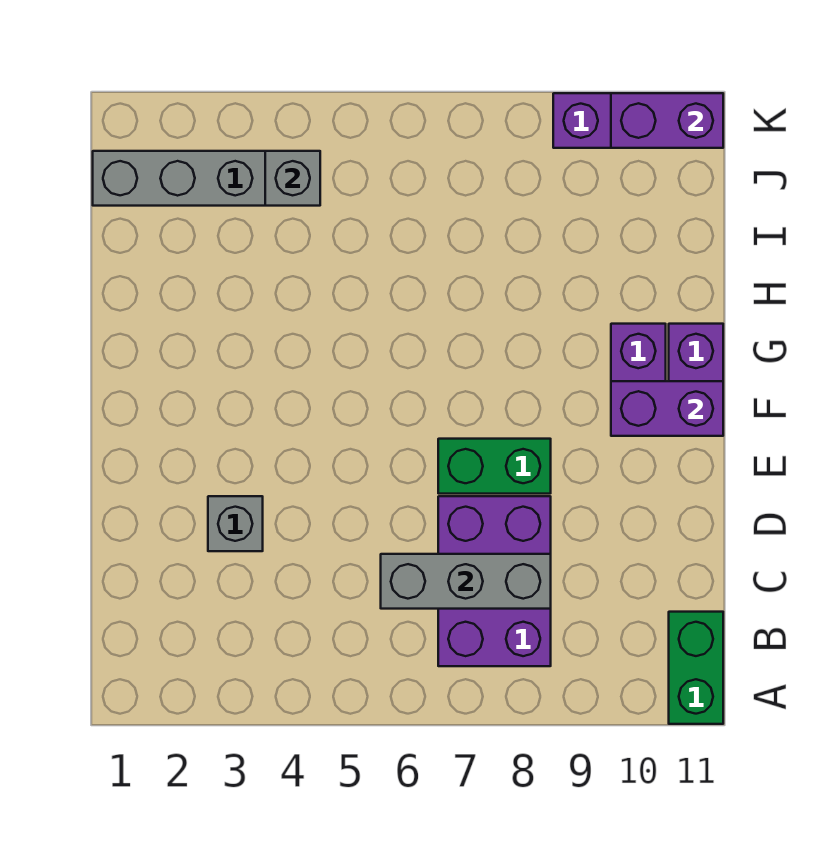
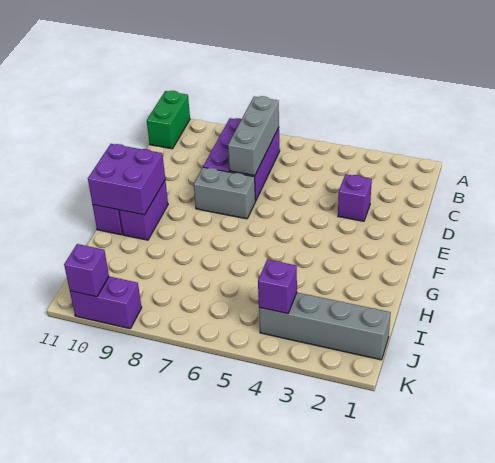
grey brick C6:C8 level 2 -> grey brick B7:D7 level 2
grey brick D3 level 1 -> purple brick D3 level 1
green brick E7:E8 level 1 -> grey brick E7:E8 level 1
purple brick F10:F11 level 2 -> purple brick F10:G11 level 2
grey brick J4 level 2 -> purple brick J4 level 2
purple brick K10:K11 level 2 -> purple brick K10 level 2

